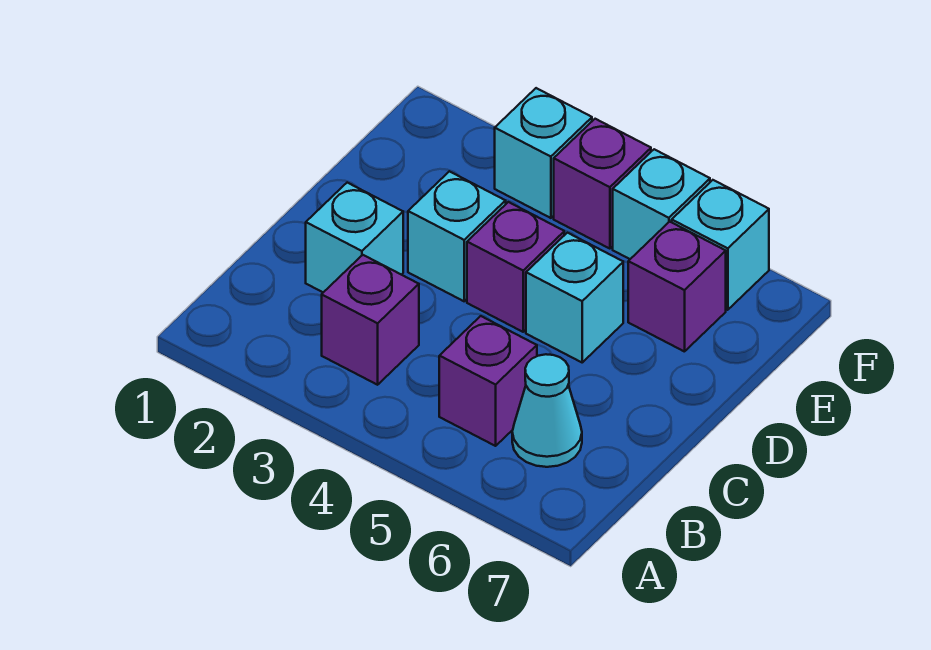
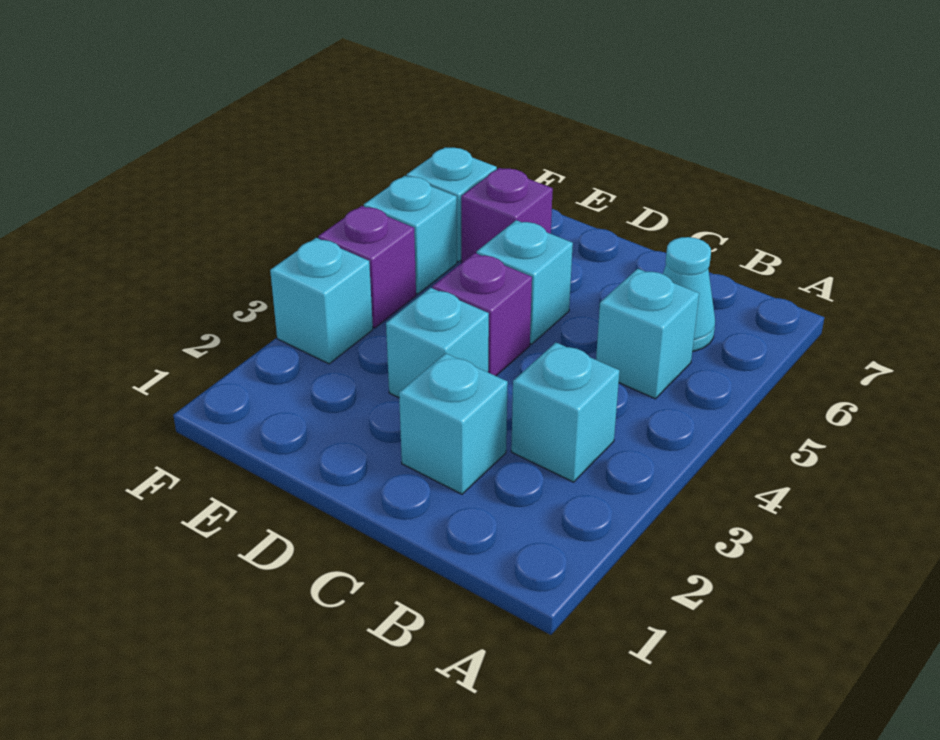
purple brick B3 level 1 -> cyan brick B3 level 1
purple brick B5 level 1 -> cyan brick B5 level 1

